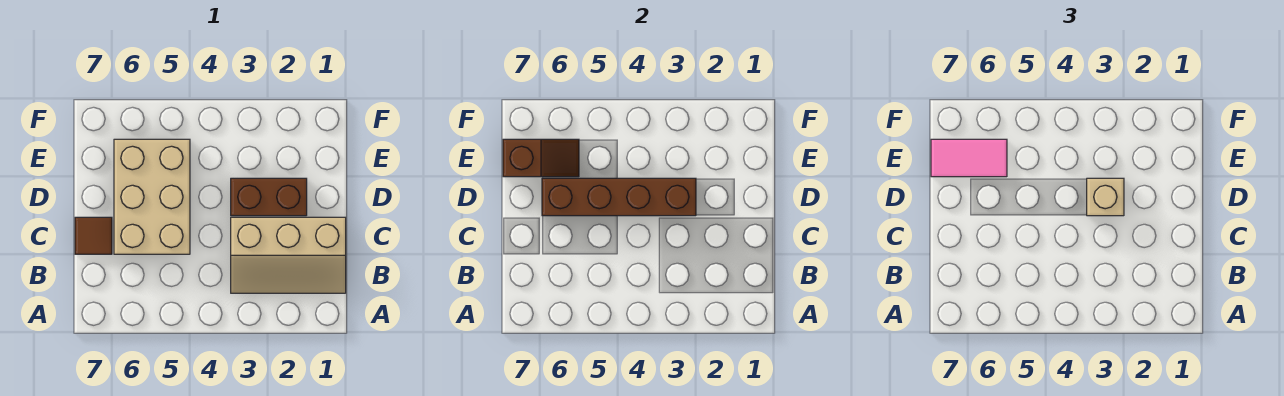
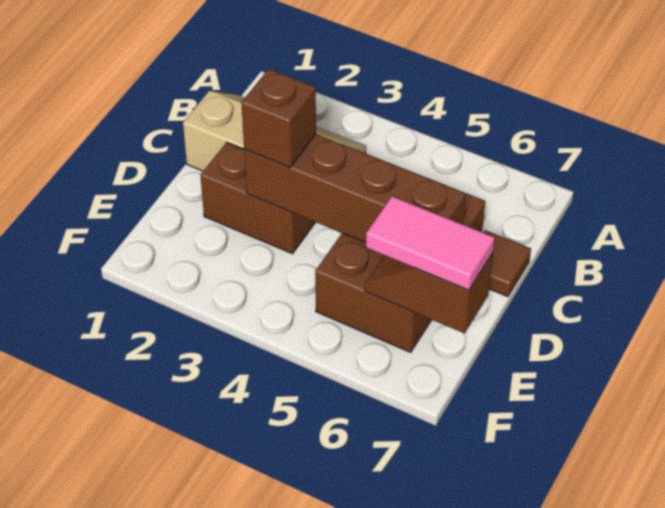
tan brick C5:E6 level 1 -> brown brick C5:E6 level 1
tan brick D3 level 3 -> brown brick D3 level 3

